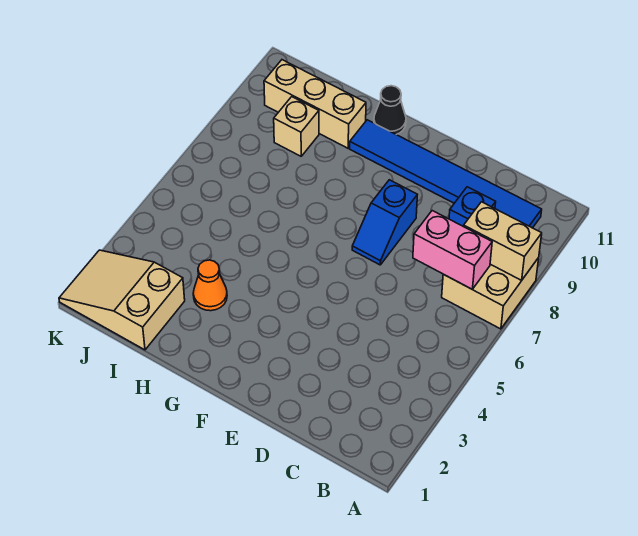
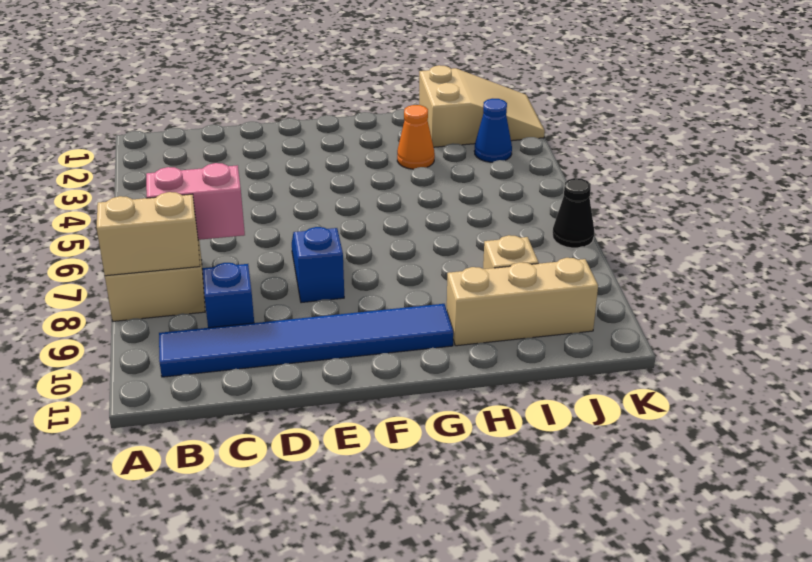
black cone G11 level 1 -> black cone K7 level 1
none -> blue cone J3 level 1

